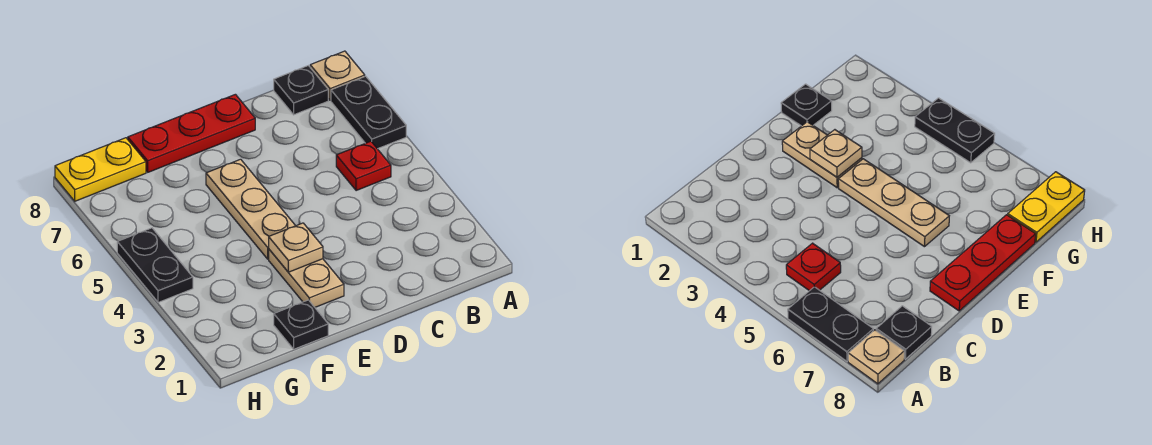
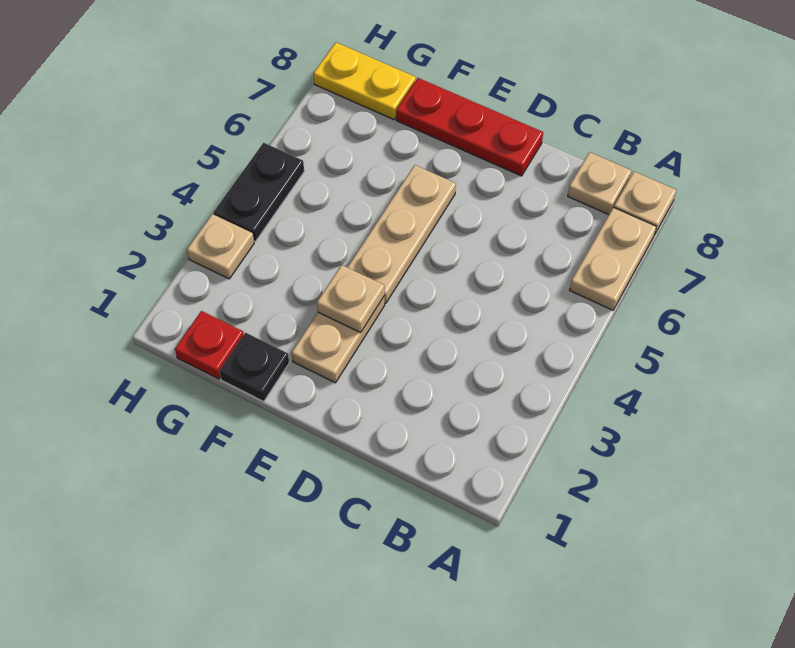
black plate A6:A7 level 1 -> tan plate A6:A7 level 1
red plate B5 level 1 -> red plate G1 level 1
black plate B8 level 1 -> tan plate B8 level 1
none -> tan plate H3 level 1

